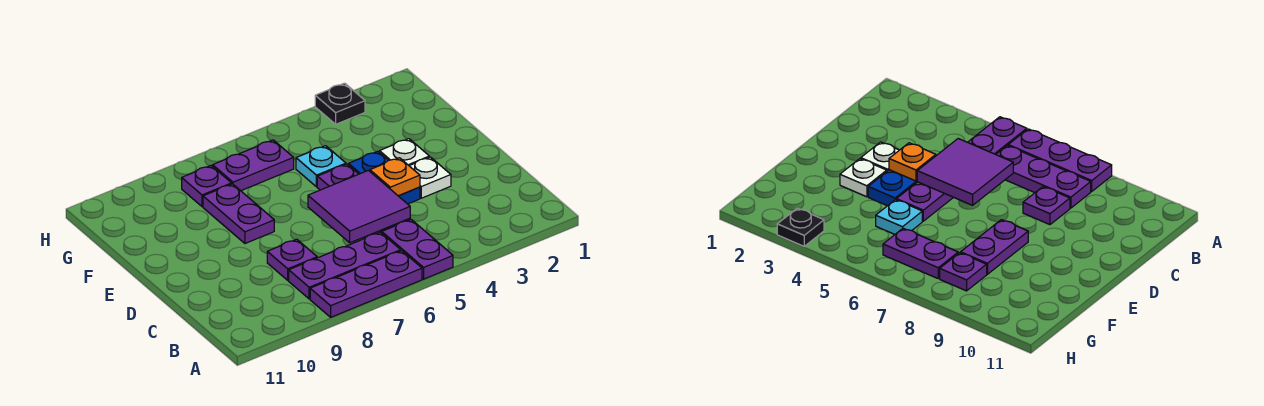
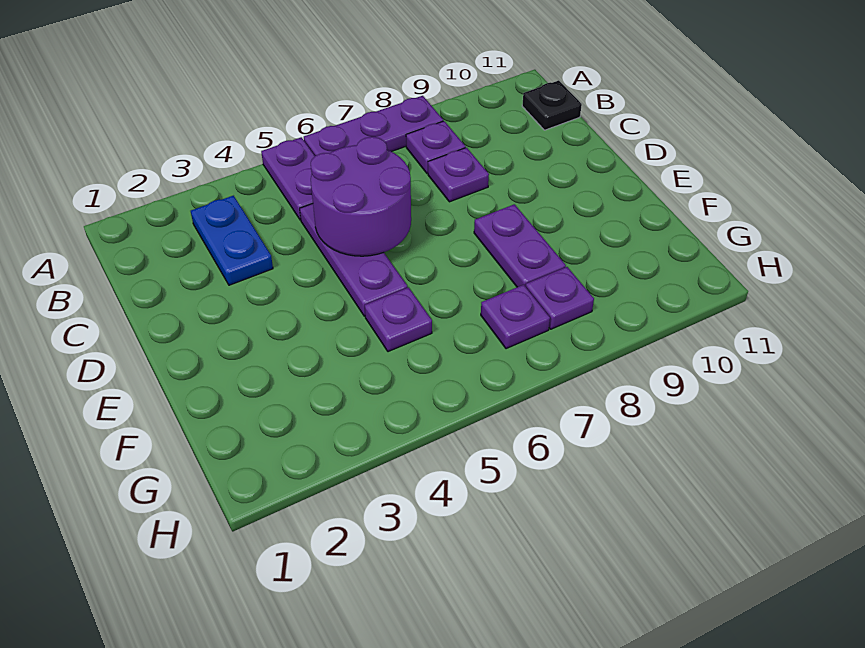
purple plate B6:B8 level 1 -> purple plate B8 level 1
purple tile C5:D6 level 2 -> purple round brick C5:D6 level 2
white plate D3 level 1 -> none
blue plate D4:E4 level 1 -> blue plate B3:C3 level 1
orange plate D4 level 2 -> none
white plate E3 level 1 -> none
cyan plate F5 level 1 -> purple plate F5 level 1
purple plate G6:G7 level 1 -> purple plate G7 level 1
black plate H3 level 1 -> black plate B11 level 1

